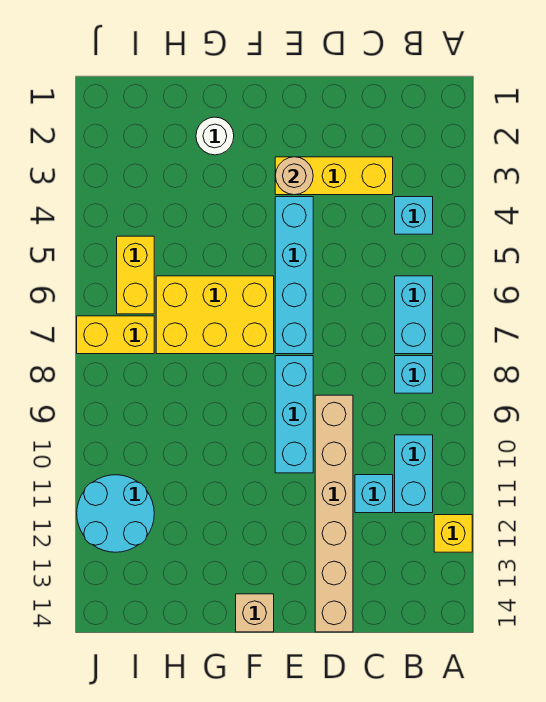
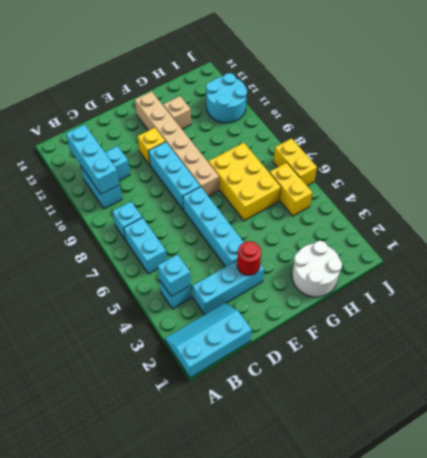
none -> cyan slope A1:C2 level 1 top 1
yellow brick A12 level 1 -> yellow brick E11 level 1
none -> cyan brick B4 level 2
none -> cyan brick B10:B12 level 2
yellow brick C3:E3 level 1 -> cyan brick C3:E3 level 1
tan brick D9:D14 level 1 -> tan brick F8:F13 level 1
tan round brick E3 level 2 -> red round brick E3 level 2
yellow brick F6:H7 level 1 -> yellow brick G6:H8 level 1
tan brick F14 level 1 -> tan brick G12 level 1
white round brick G2 level 1 -> white round brick G1:H2 level 1
yellow brick I7:J7 level 1 -> yellow brick J6:J7 level 1

